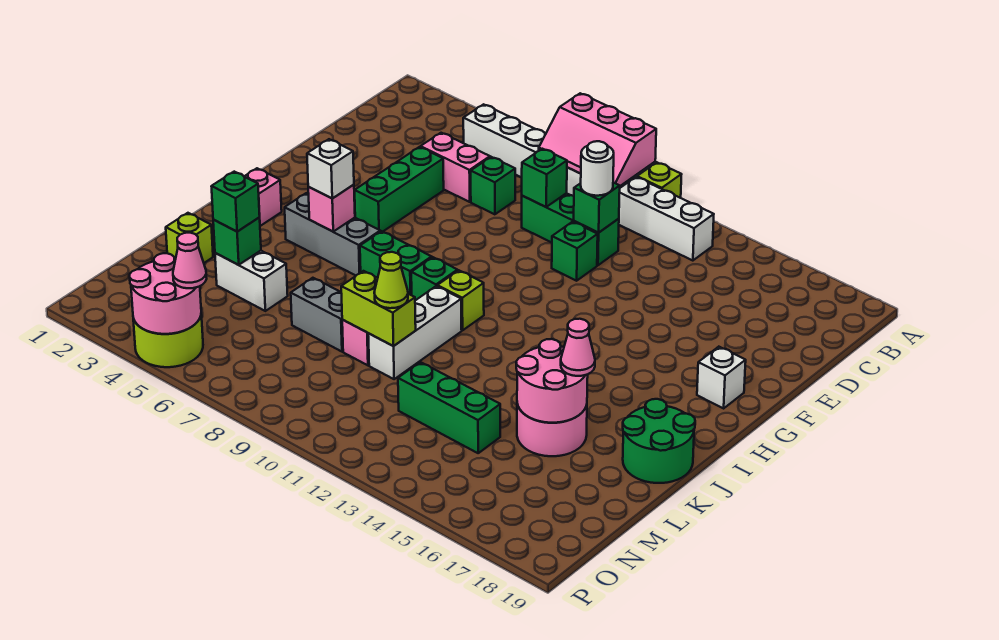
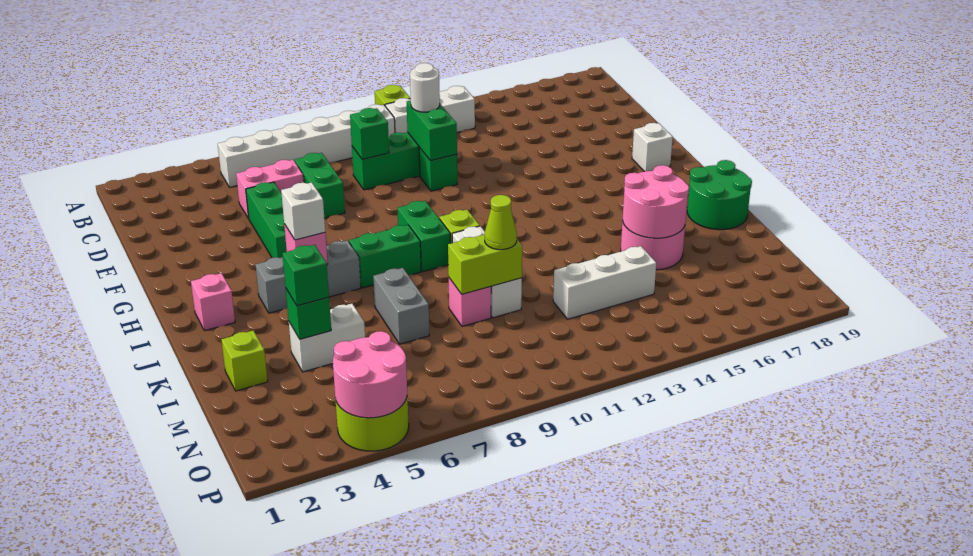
pink slope A8:B10 level 2 top A -> none
green brick D7 level 1 -> green brick D7:E7 level 1
green brick D11 level 2 -> green brick D11:E11 level 2
green brick I9 level 1 -> green brick H9:I9 level 1
pink cone K16 level 3 -> none
grey brick L7:L8 level 1 -> grey brick K7:L7 level 1
green brick M12:M14 level 1 -> white brick M12:M14 level 1
pink cone O5 level 3 -> none

